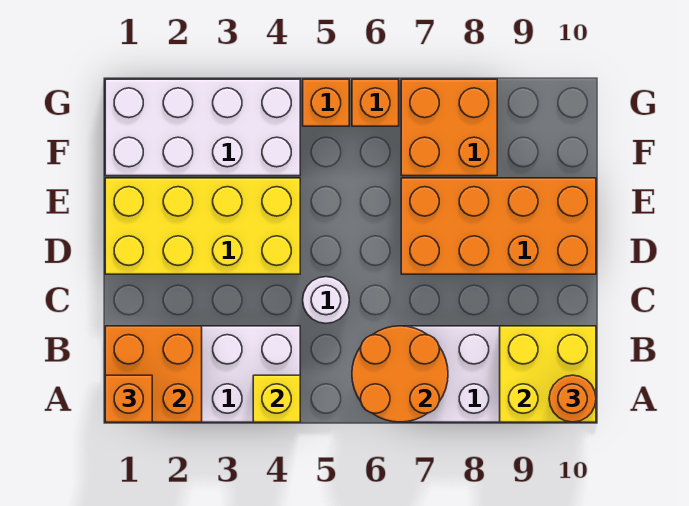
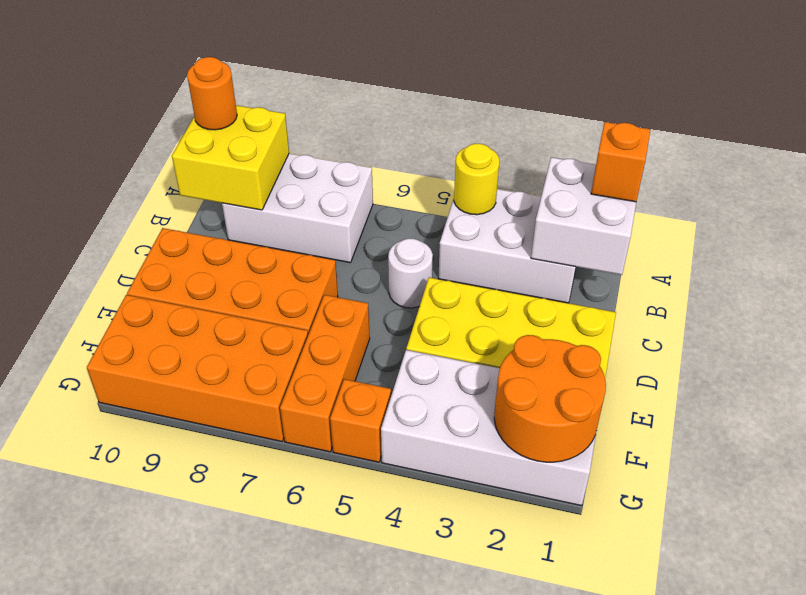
orange brick A1:B2 level 2 -> white brick A1:B2 level 2
yellow brick A4 level 2 -> yellow round brick A4 level 2
orange round brick A6:B7 level 2 -> orange round brick F1:G2 level 2
orange brick F7:G8 level 1 -> orange brick F7:G10 level 1
orange brick G6 level 1 -> orange brick E6:G6 level 1

